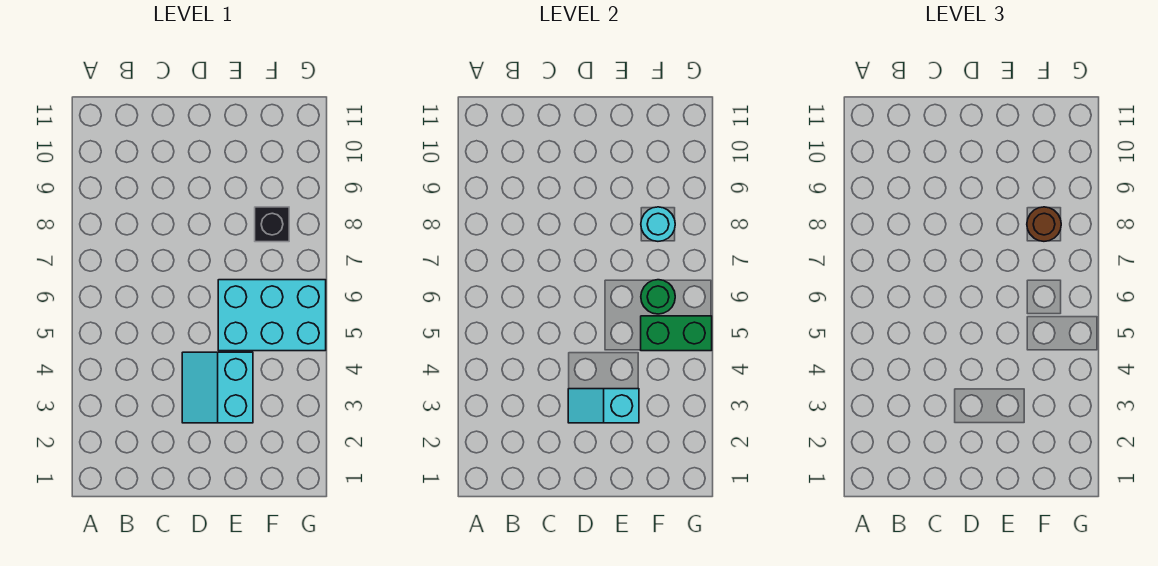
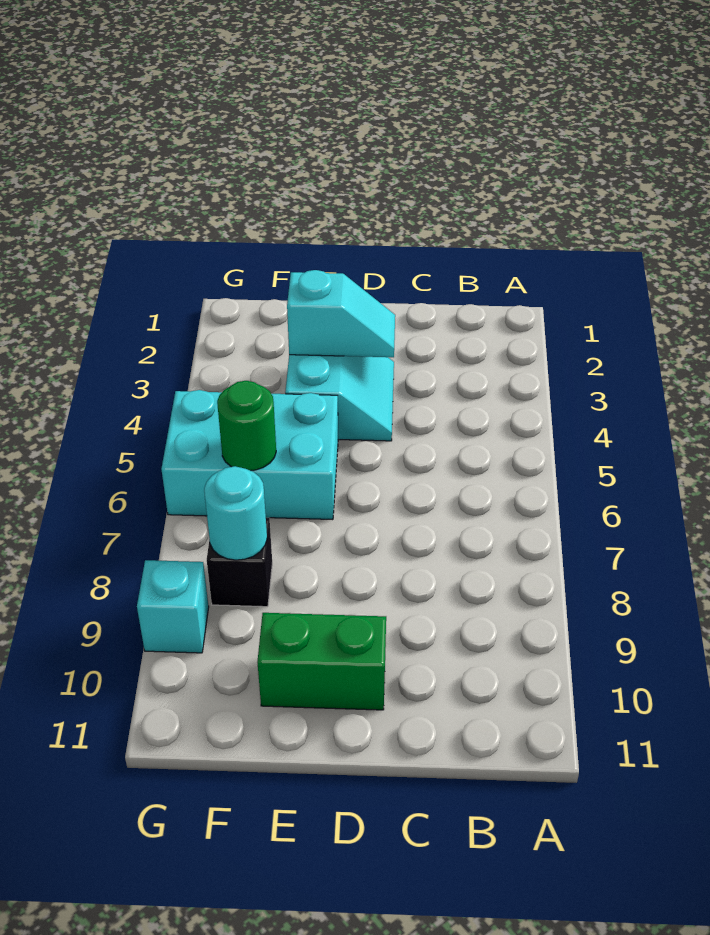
green brick F5:G5 level 2 -> green brick D10:E10 level 1
brown round brick F8 level 3 -> none
none -> cyan brick G9 level 1

